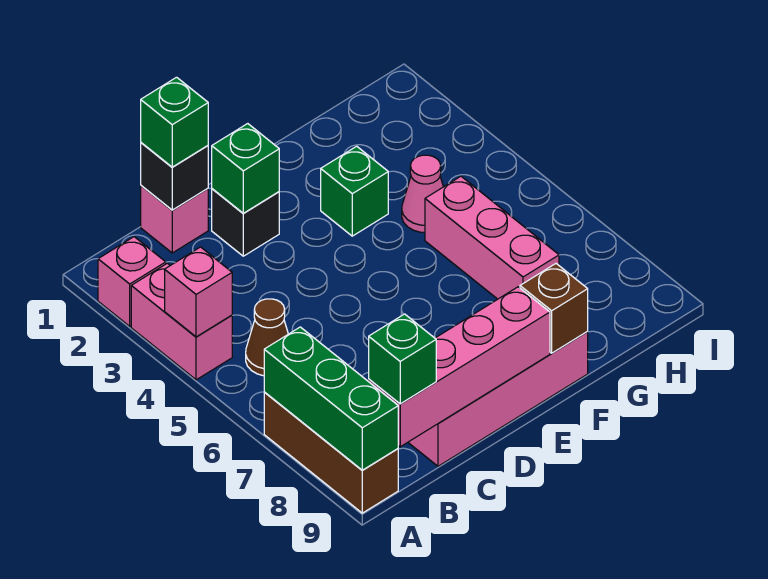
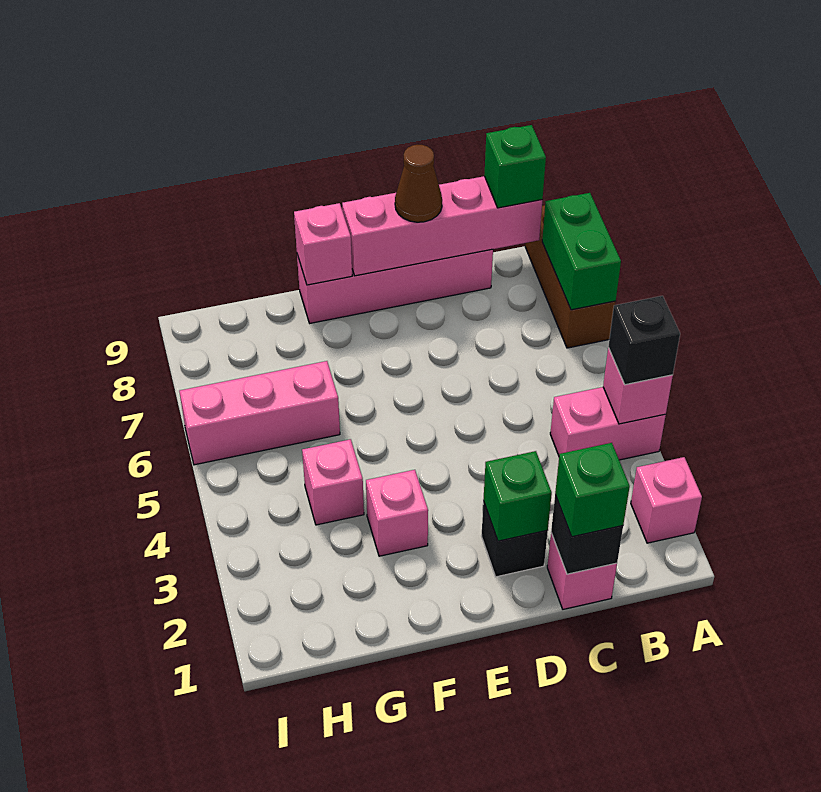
pink brick A3:A4 level 1 -> pink brick A4:B4 level 1
none -> black brick A4 level 3
green brick A7:A9 level 2 -> green brick A7:A8 level 2
brown cone B5 level 1 -> brown cone D9 level 3
green brick F3 level 1 -> pink brick F3 level 1
brown brick F9 level 2 -> pink brick F9 level 2
pink cone G4 level 1 -> pink brick G4 level 1
pink brick G5:G7 level 1 -> pink brick G6:I6 level 1

